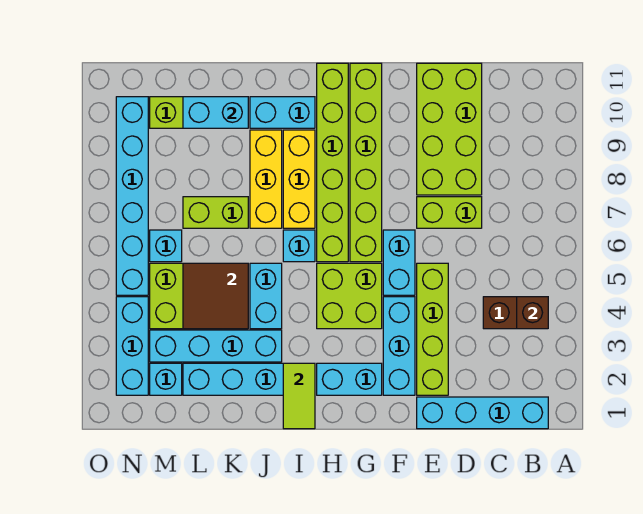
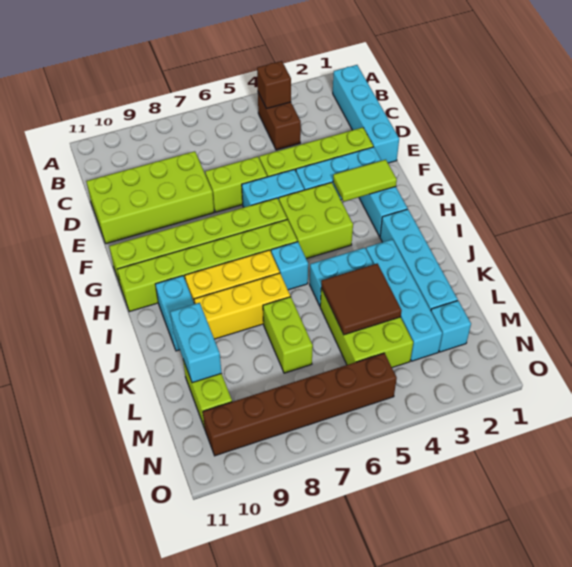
lime brick D7:E7 level 1 -> lime brick E6:E7 level 1
lime tile I1:I2 level 2 -> lime tile G2:G3 level 2
cyan brick M6 level 1 -> none
cyan brick N2:N4 level 1 -> none
cyan brick N5:N10 level 1 -> brown brick N5:N10 level 1

